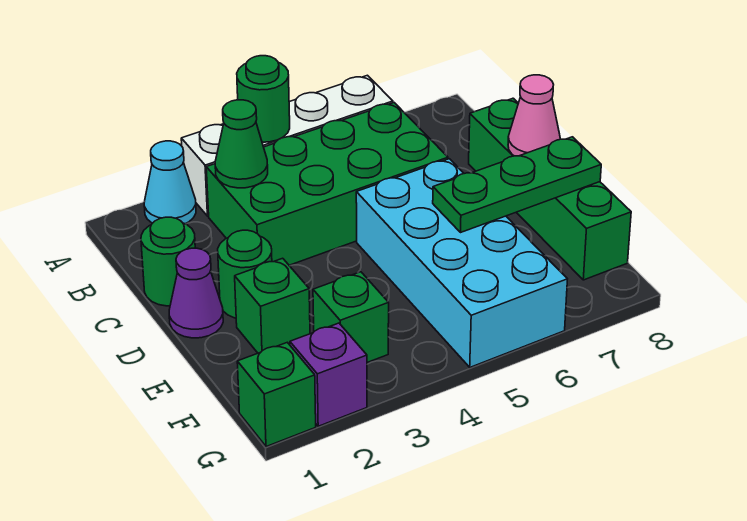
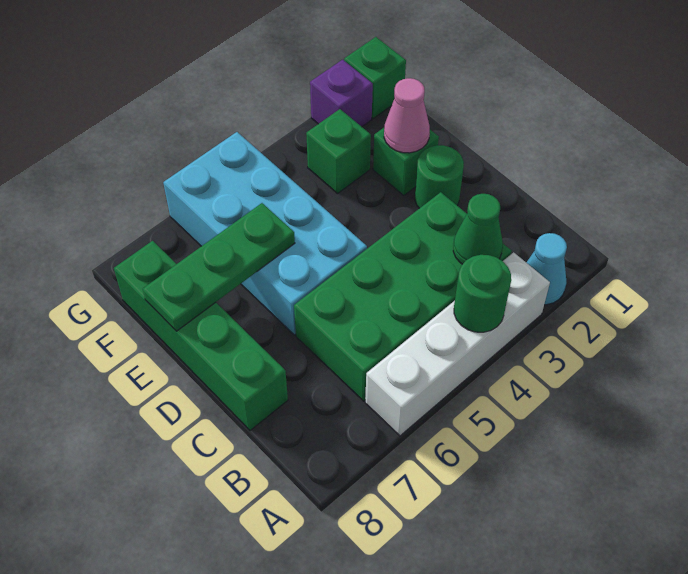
green round brick C1 level 1 -> none
purple cone D1 level 1 -> none
pink cone D8 level 2 -> pink cone E2 level 2

